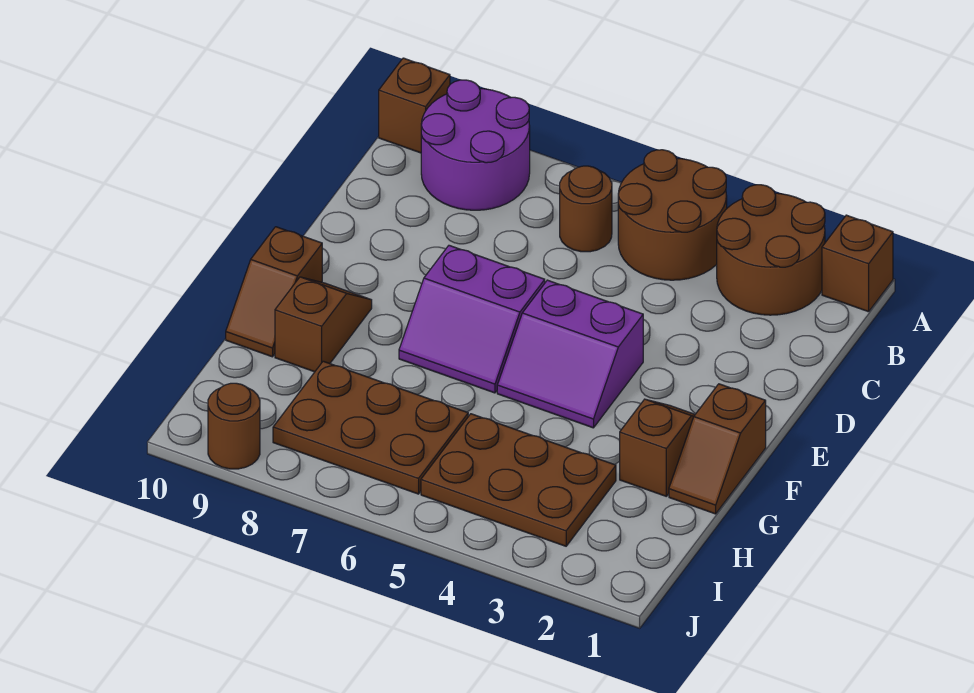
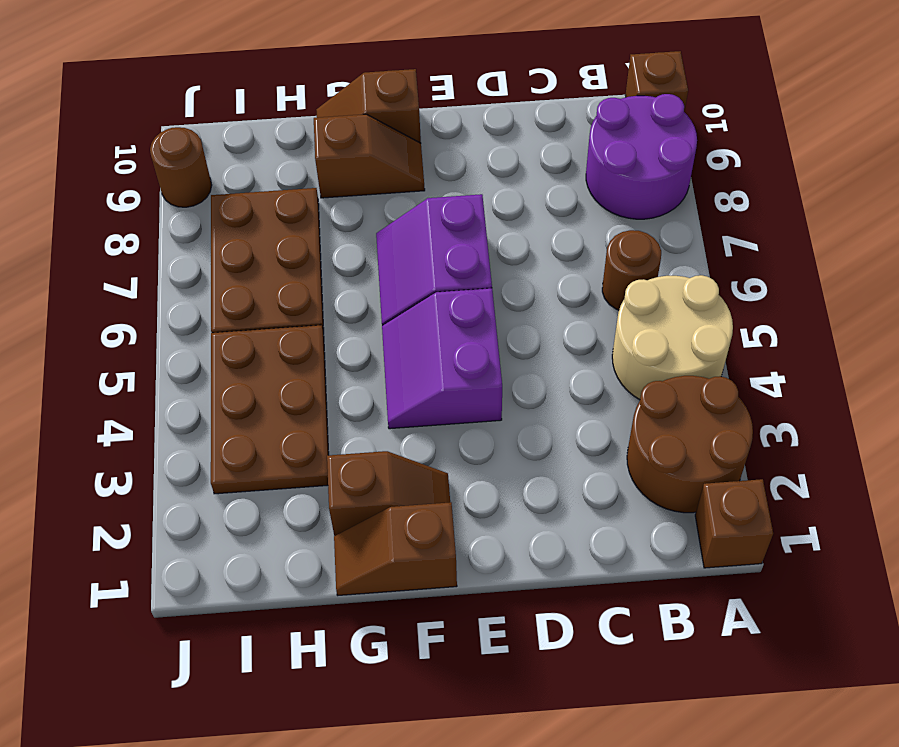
brown round brick A4:B5 level 1 -> tan round brick A4:B5 level 1

